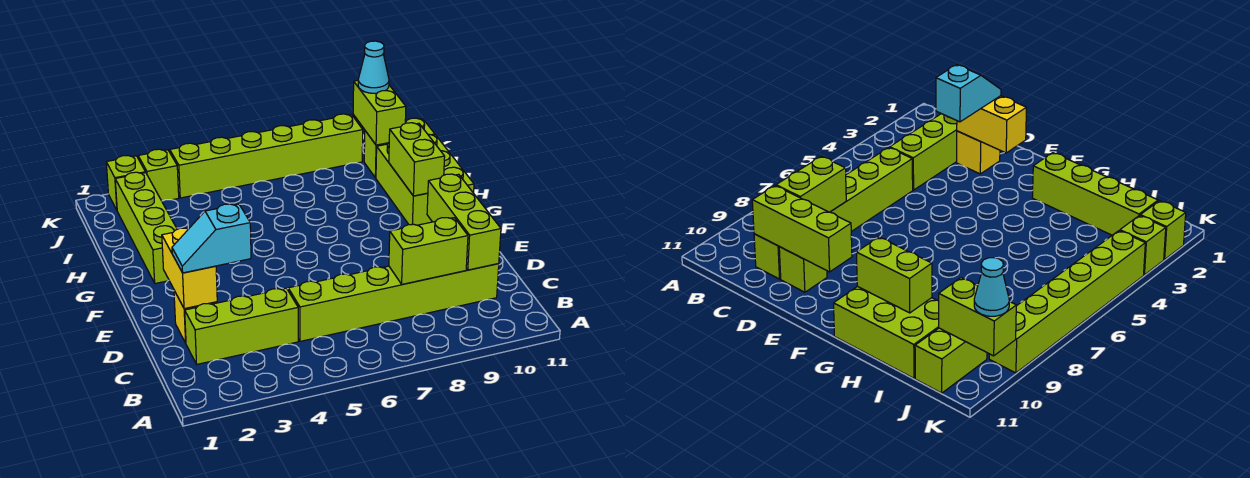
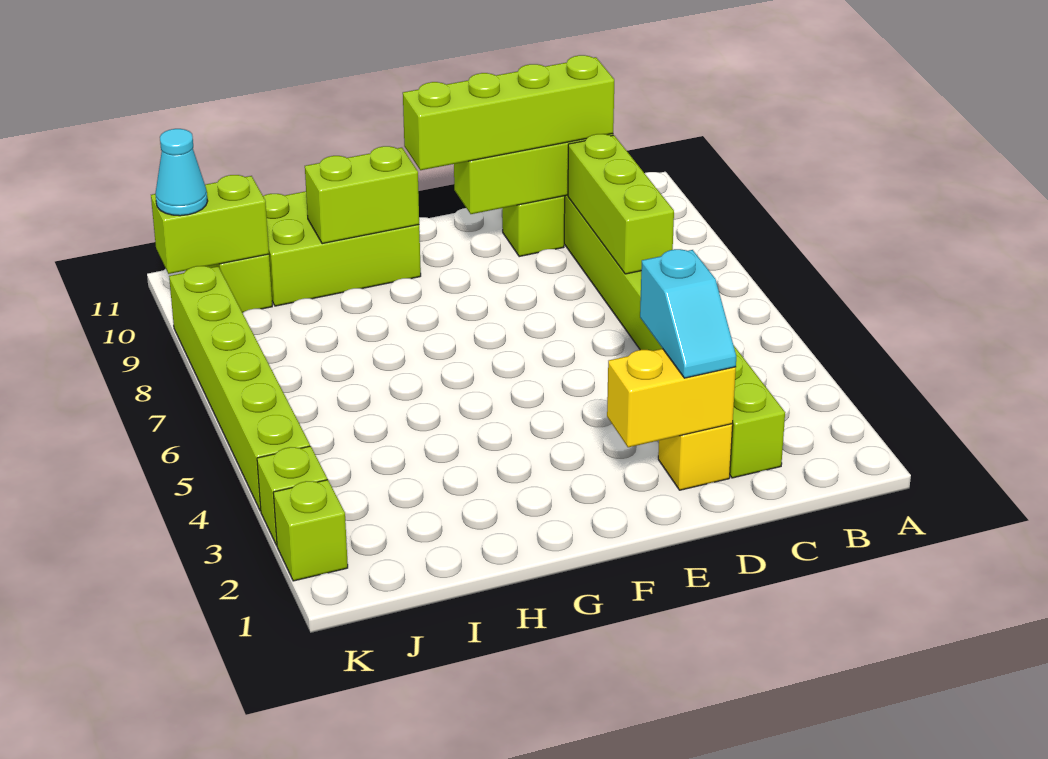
lime brick C8:C9 level 2 -> lime brick C7:C9 level 2
lime brick G2:J2 level 1 -> lime brick C10:F10 level 3

